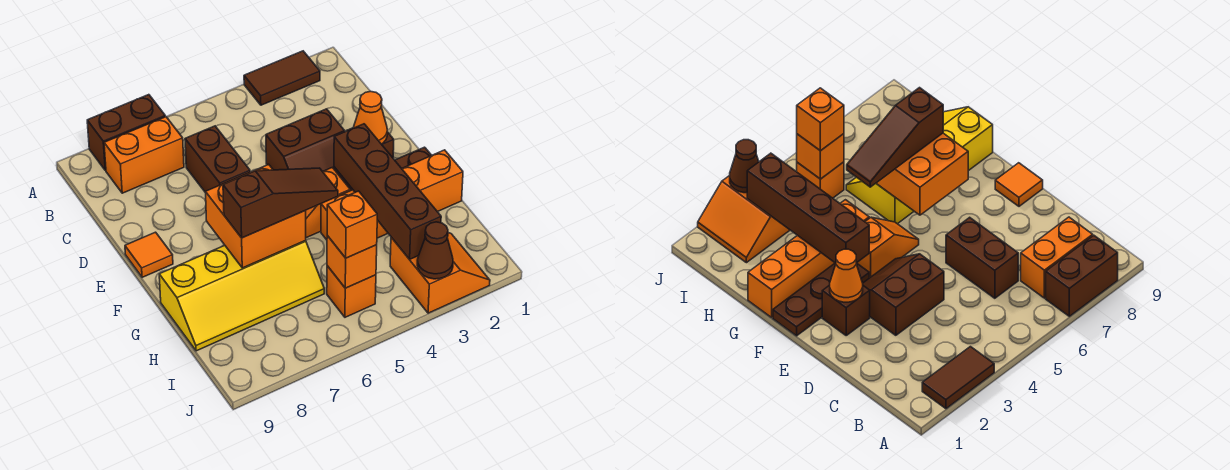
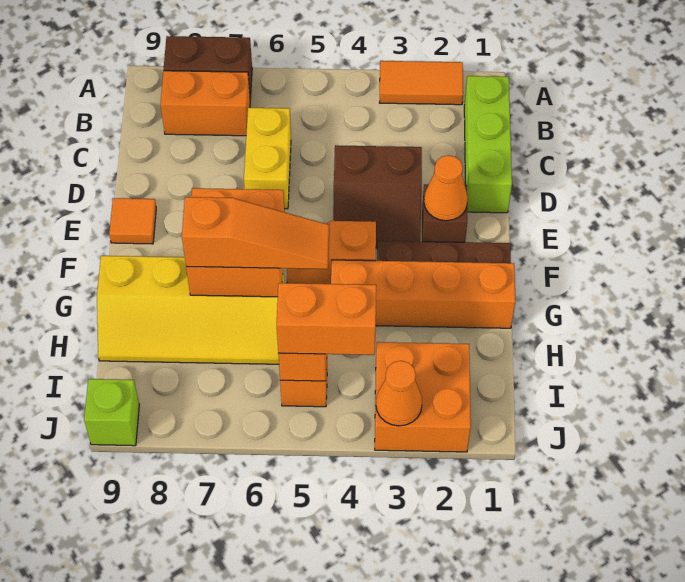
brown tile A2:A3 level 1 -> orange tile A2:A3 level 1
none -> lime brick B1:D1 level 1
brown brick C6:D6 level 1 -> yellow brick C6:D6 level 1
brown brick F3:I3 level 2 -> none
brown slope G5:G7 level 3 top 7 -> orange slope G5:G7 level 3 top 7
orange slope I2:J3 level 1 top 3 -> orange brick I2:J3 level 1
orange brick I5 level 3 -> orange brick I4:I5 level 3
brown cone J3 level 2 -> orange cone J3 level 2
none -> lime brick J9 level 1

